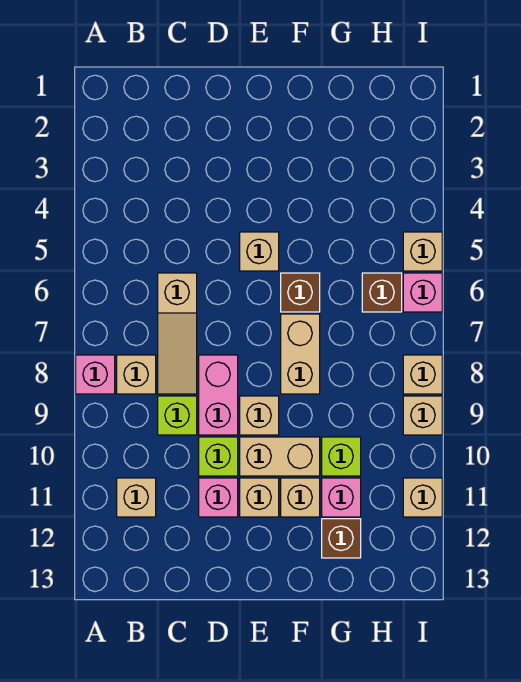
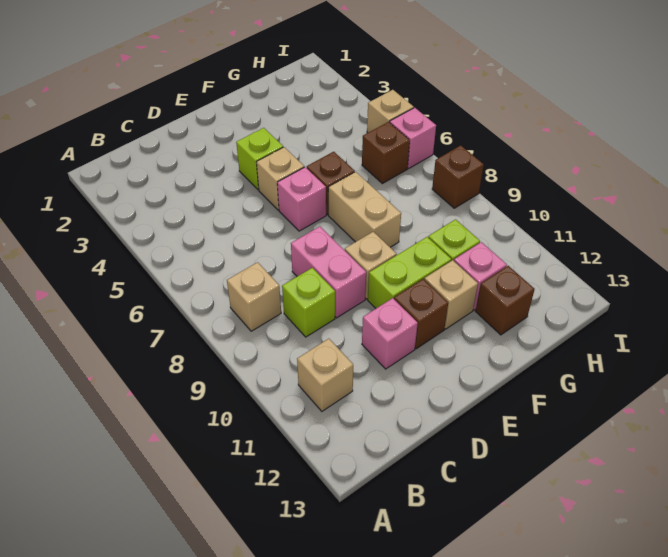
pink brick A8 level 1 -> pink brick E6 level 1
tan slope C6:C8 level 1 top 6 -> none
lime brick D10 level 1 -> lime brick E4 level 1
tan brick E10:F10 level 1 -> lime brick E10:F10 level 1
tan brick E11 level 1 -> brown brick E11 level 1
tan brick I8 level 1 -> brown brick I8 level 1
tan brick I9 level 1 -> none
tan brick I11 level 1 -> none

